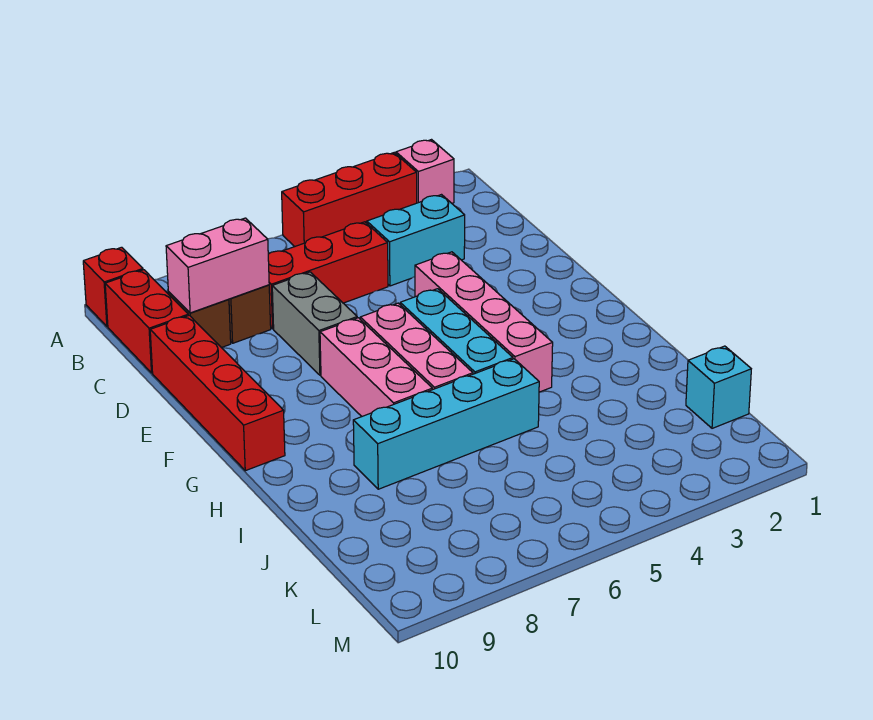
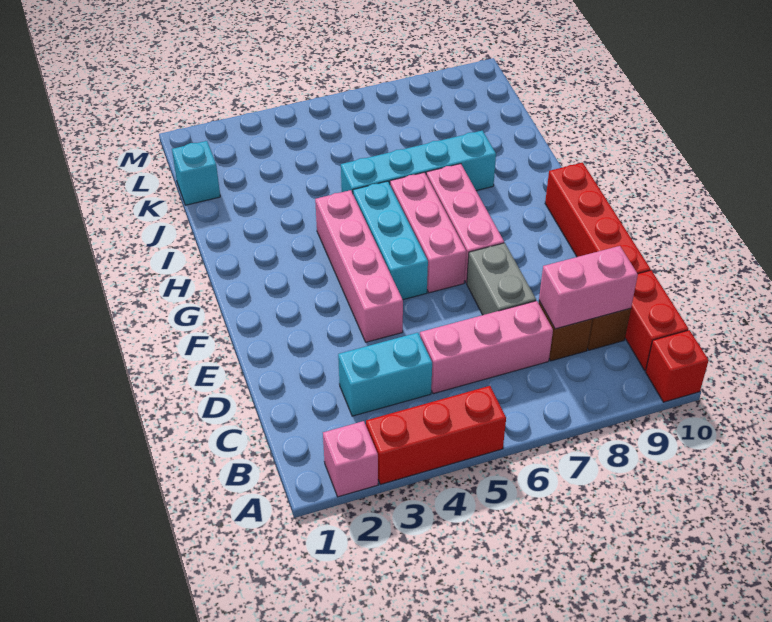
red brick C5:C7 level 1 -> pink brick C5:C7 level 1

